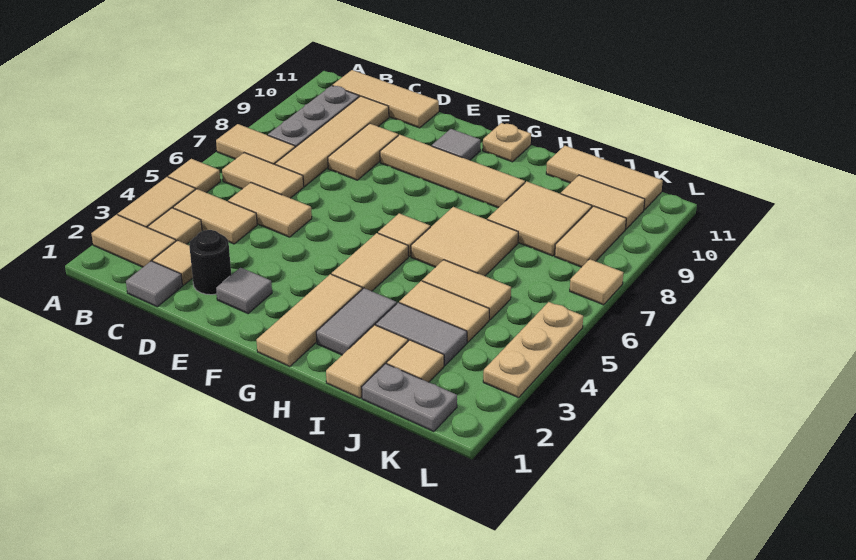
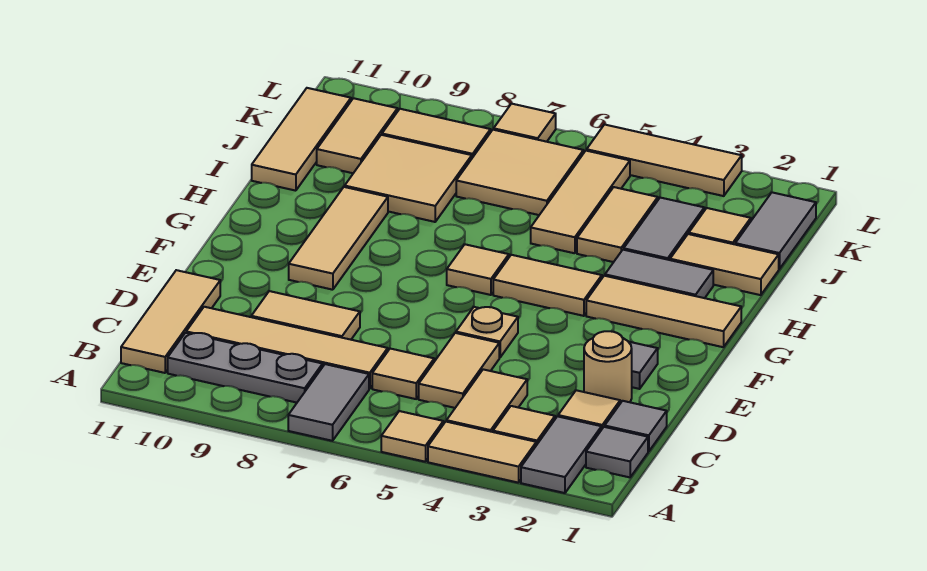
tan tile A2:B2 level 1 -> grey tile A2:B2 level 1
tan tile A7:B7 level 1 -> grey tile A7:B7 level 1
tan tile B6:C6 level 1 -> tan tile C6 level 1
black round brick D2 level 1 -> tan round brick D2 level 1
tan tile E9:H9 level 1 -> tan tile F9:H9 level 1
grey tile F10 level 1 -> grey tile B1 level 1
tan plate G11 level 1 -> tan plate E5 level 1
tan tile H6:I7 level 1 -> tan tile J6:K7 level 1
tan tile I5:J5 level 1 -> tan tile I5:K5 level 1
grey plate J1:K1 level 1 -> grey tile J1:K1 level 1
tan plate L3:L5 level 1 -> tan tile L3:L5 level 1

